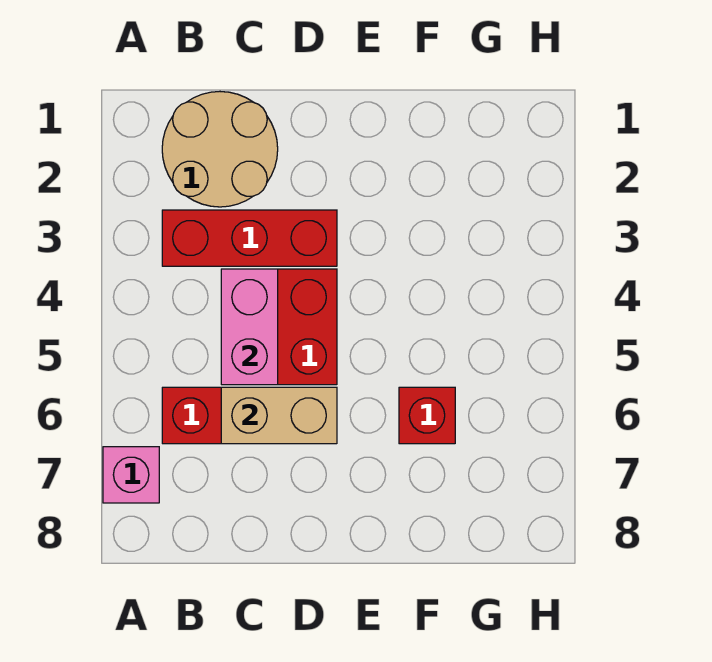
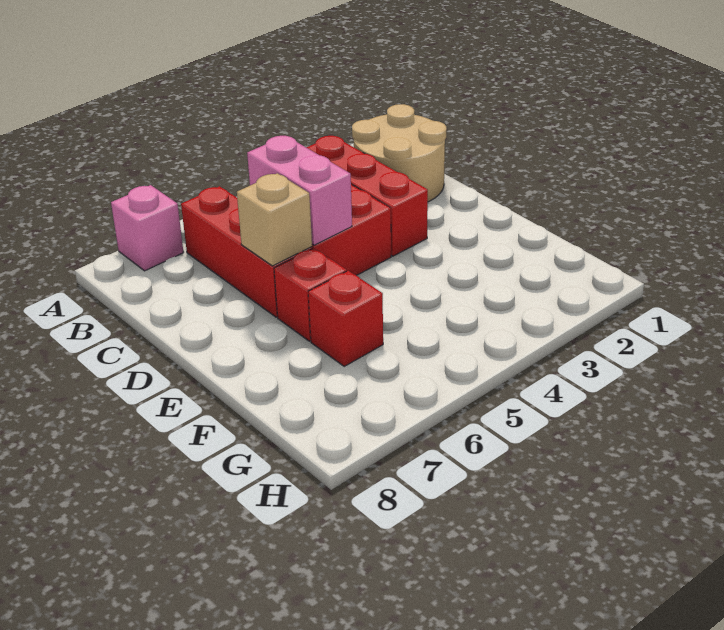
pink brick C4:C5 level 2 -> pink brick C5:D5 level 2
tan brick C6:D6 level 2 -> tan brick D6 level 2
none -> red brick E6 level 1

